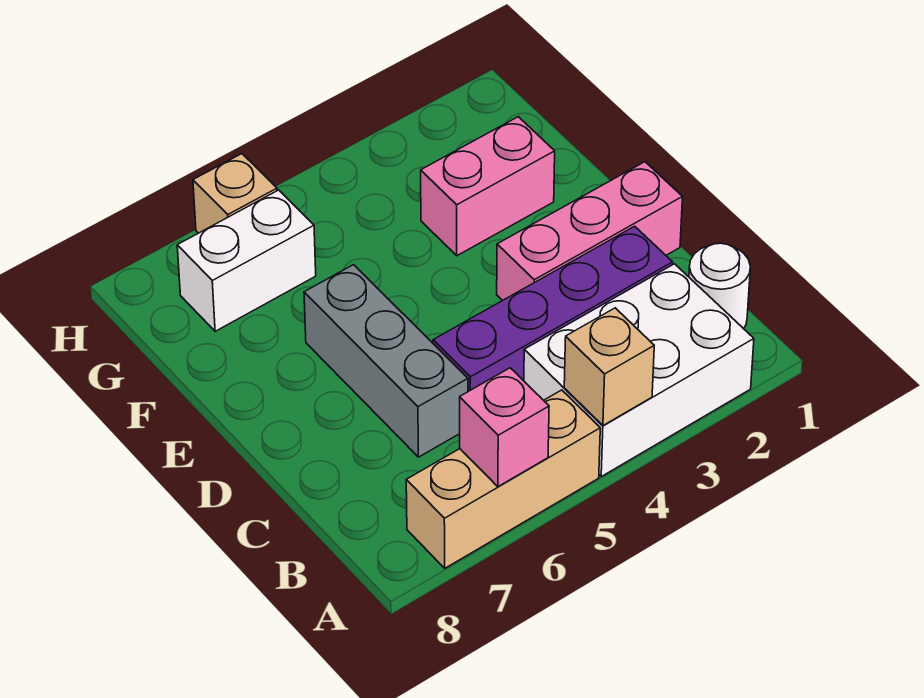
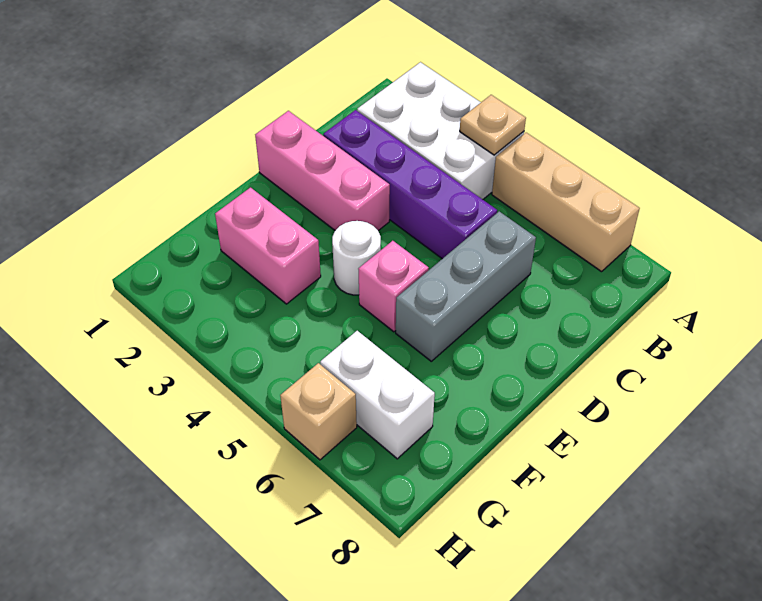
tan brick A4 level 2 -> tan plate A4 level 2
pink brick A6 level 2 -> pink brick E5 level 1
white round brick B1 level 1 -> white round brick E4 level 1

